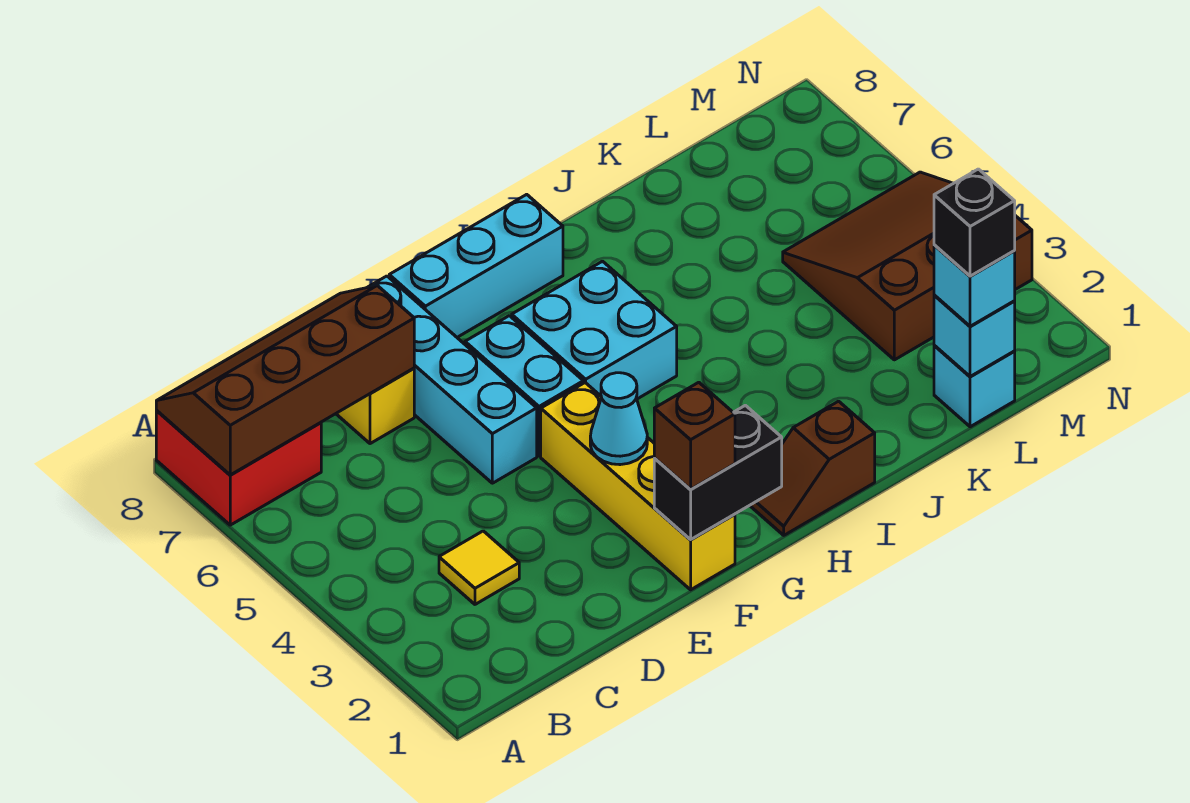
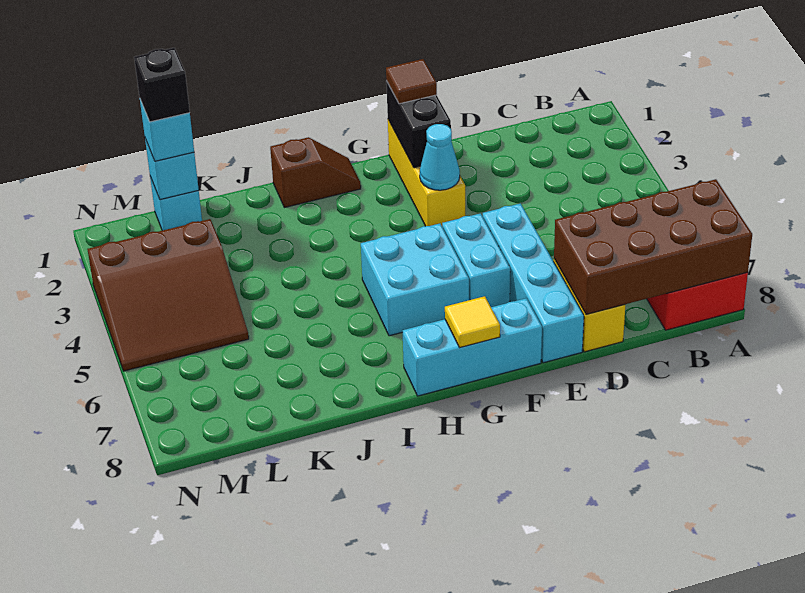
brown slope A7:D8 level 2 top 7 -> brown brick A7:D8 level 2
yellow tile C3 level 1 -> yellow tile G8 level 2
yellow brick F1:F4 level 1 -> yellow brick F1:F3 level 1
black brick F1:G1 level 2 -> black brick F1:F2 level 2
brown brick F1 level 3 -> brown tile F1 level 3

